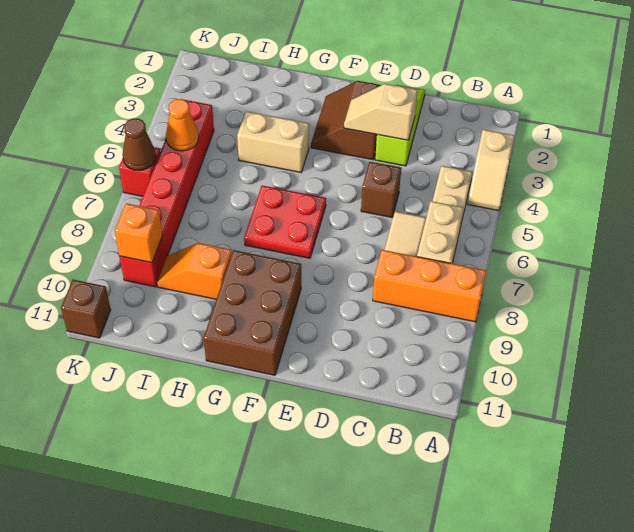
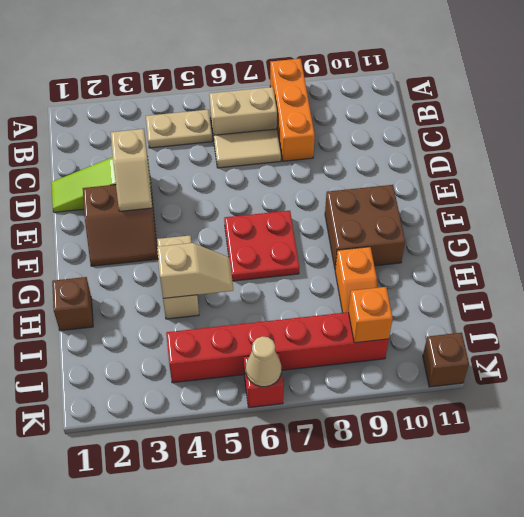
tan slope A3:A4 level 1 top 3 -> tan slope H4:H5 level 2 top 4
brown brick D5 level 1 -> brown brick H1 level 1
brown brick F9:G11 level 1 -> brown brick F9:G10 level 1
orange cone J5 level 2 -> none
brown cone K6 level 2 -> tan cone K6 level 2

